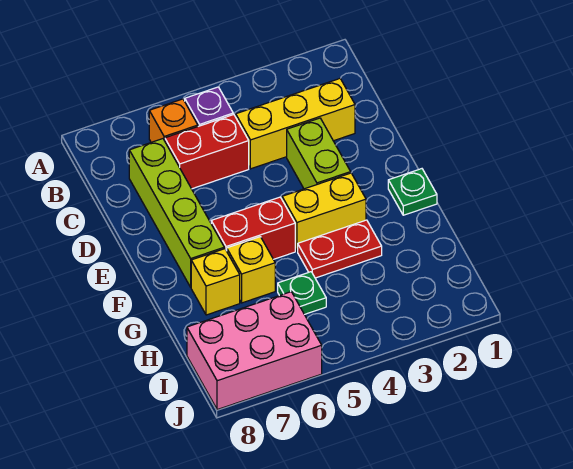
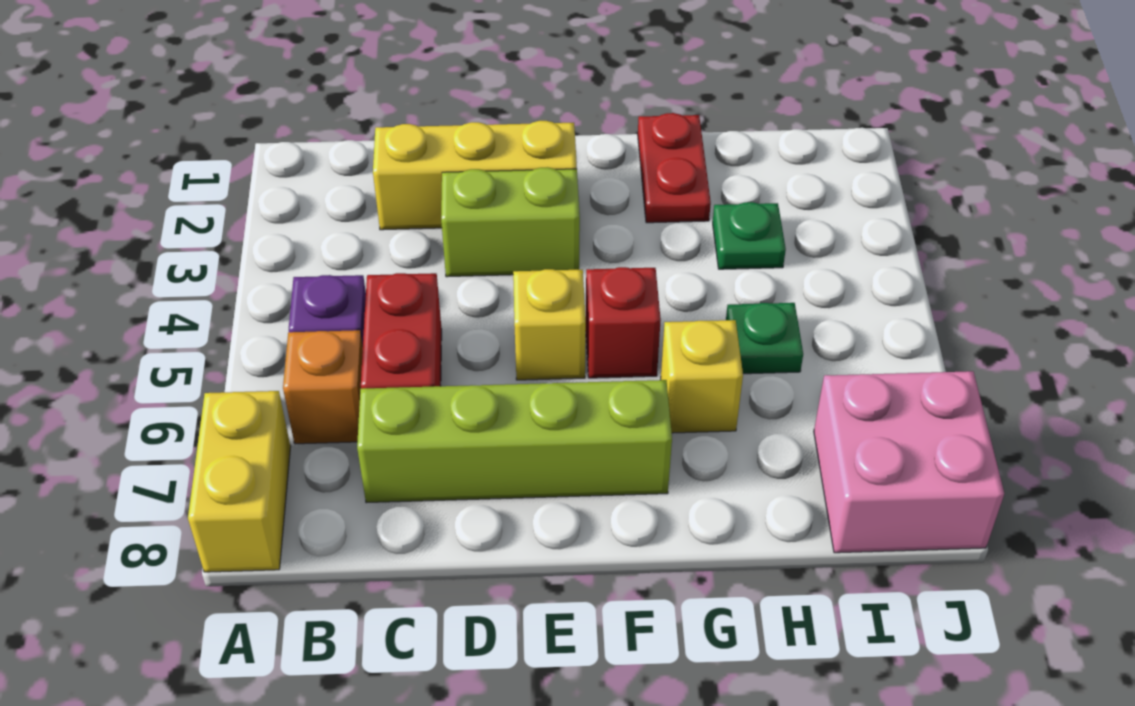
yellow brick C2:C4 level 1 -> yellow brick C2:E2 level 1
green plate F1 level 1 -> green plate H3 level 1
yellow brick F3:F4 level 1 -> yellow brick A7:A8 level 1
red brick F5:F6 level 1 -> red brick F5 level 1
red plate G3:G4 level 1 -> red plate G1:G2 level 1
yellow brick G7 level 1 -> yellow brick E5 level 1
pink brick I6:J8 level 1 -> pink brick I7:J8 level 1

